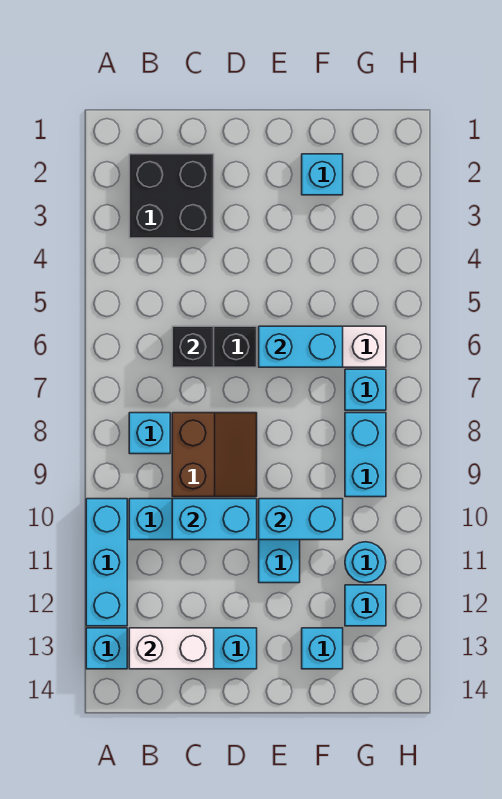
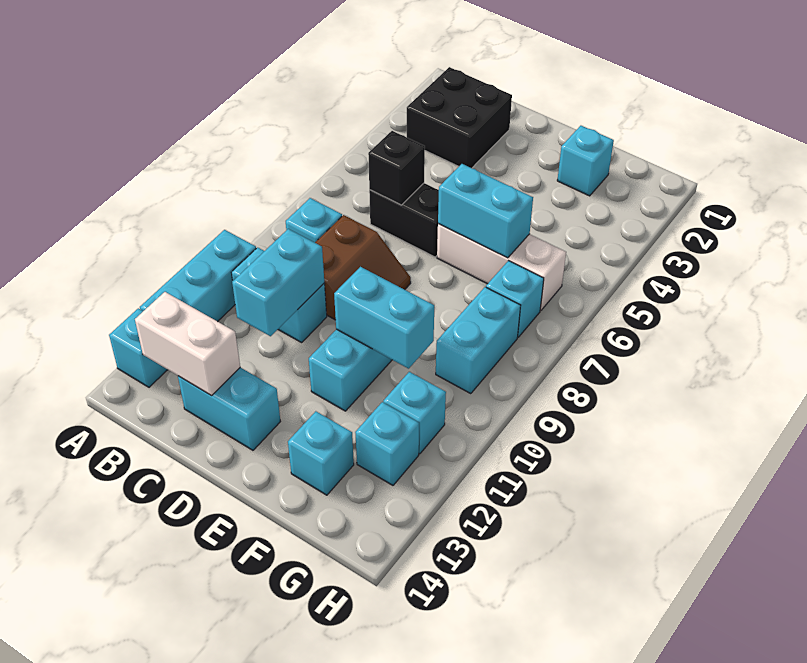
cyan brick C10:D10 level 2 -> cyan brick C10:C11 level 2
cyan round brick G11 level 1 -> cyan brick G11 level 1

